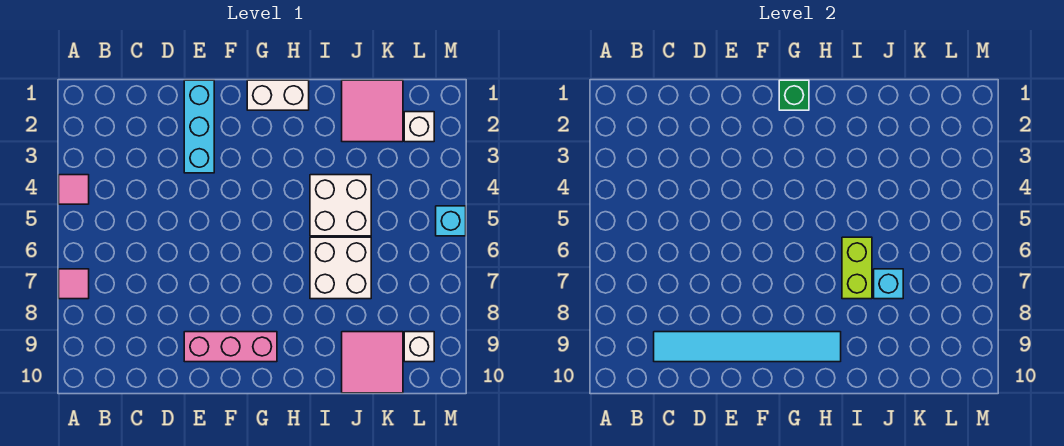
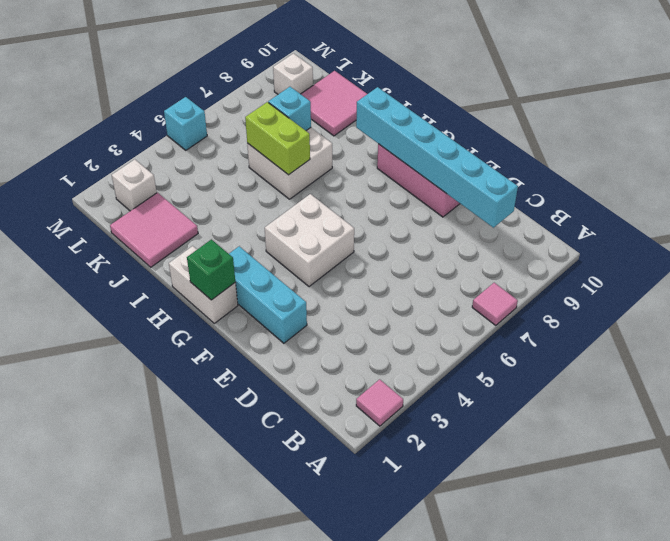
pink tile A4 level 1 -> pink tile A2 level 1
cyan tile C9:H9 level 2 -> cyan brick C9:H9 level 2
cyan brick E1:E3 level 1 -> cyan brick E2:G2 level 1
white brick I4:J5 level 1 -> white brick F4:G5 level 1
lime brick I6:I7 level 2 -> lime brick I6:J6 level 2

